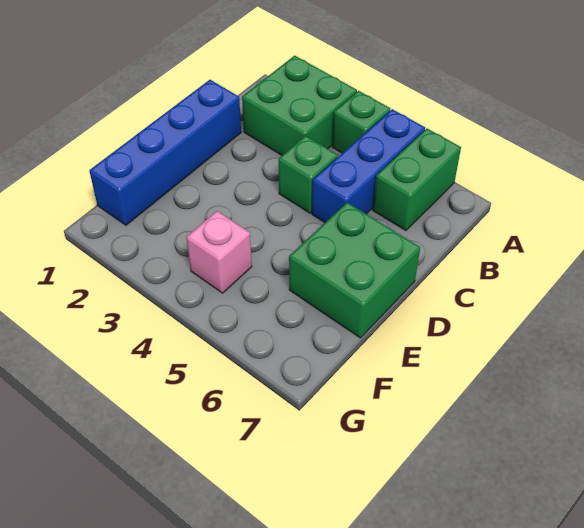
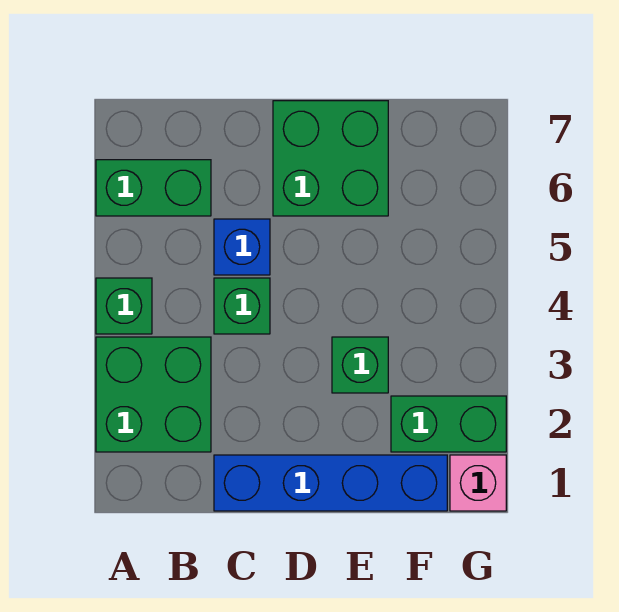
blue brick A5:C5 level 1 -> blue brick C5 level 1
none -> green brick E3 level 1
none -> green brick F2:G2 level 1
pink brick F4 level 1 -> pink brick G1 level 1

